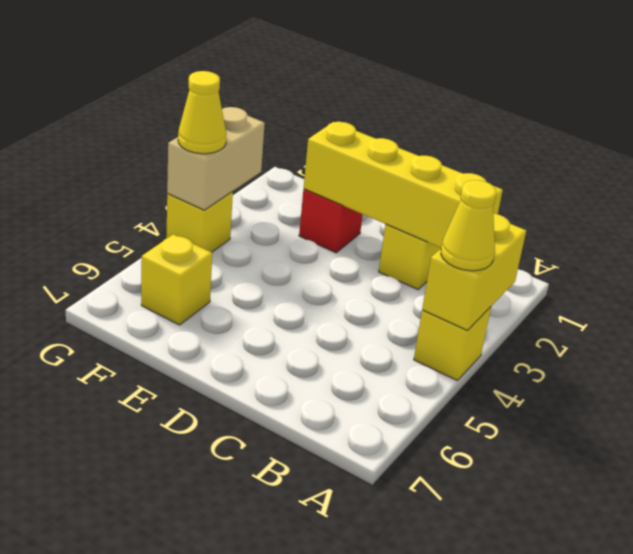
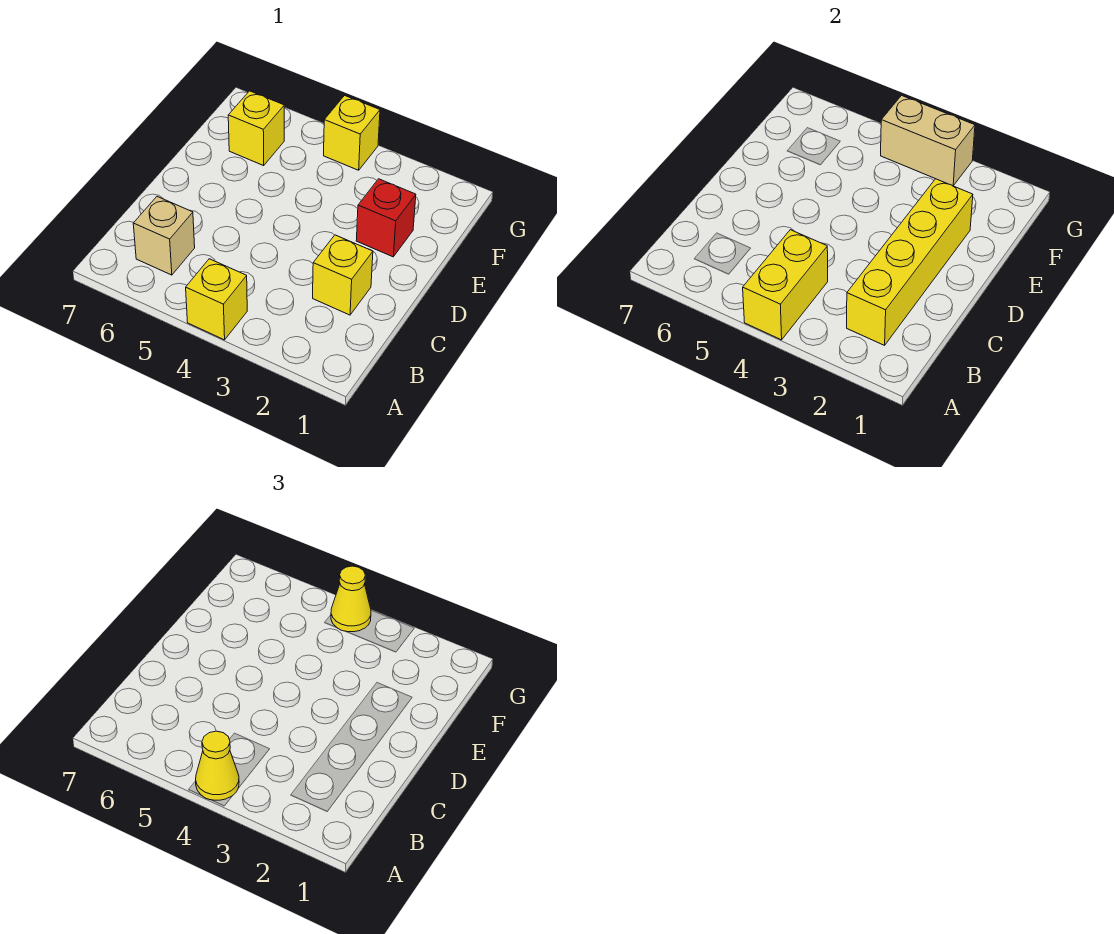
yellow brick A3:A4 level 2 -> yellow brick A4:B4 level 2
none -> tan brick B6 level 1

